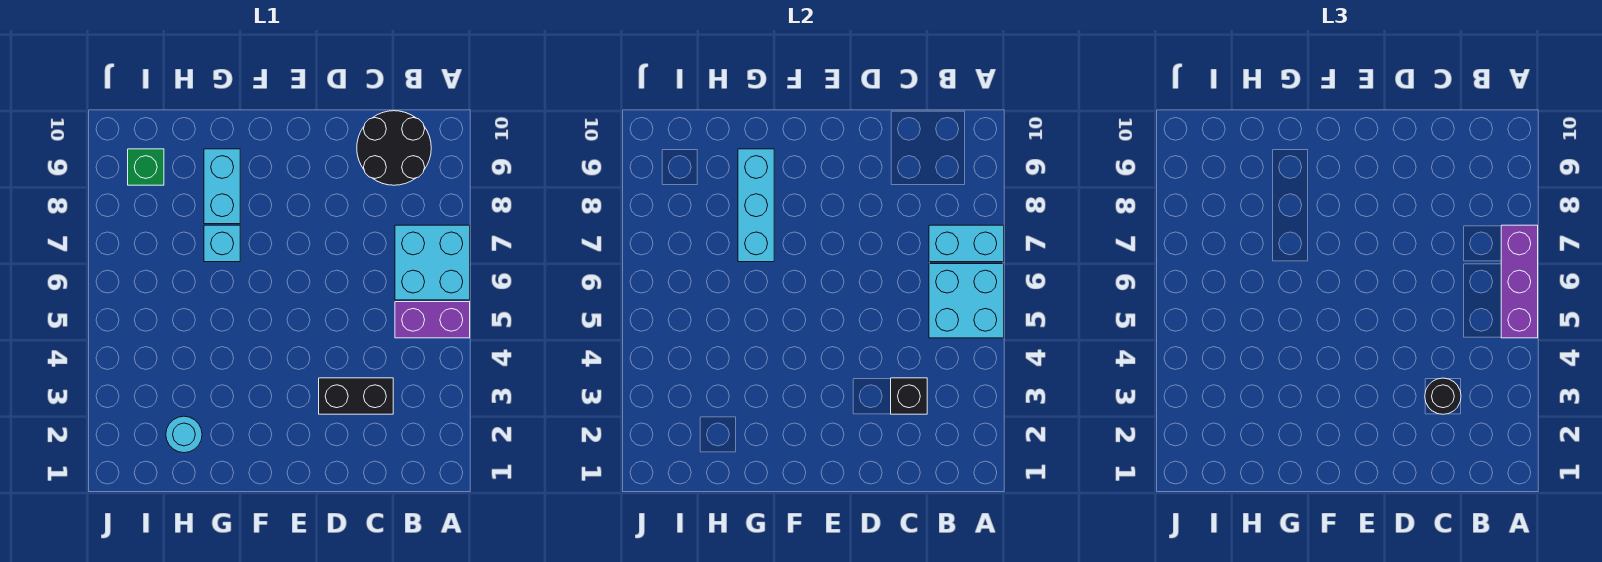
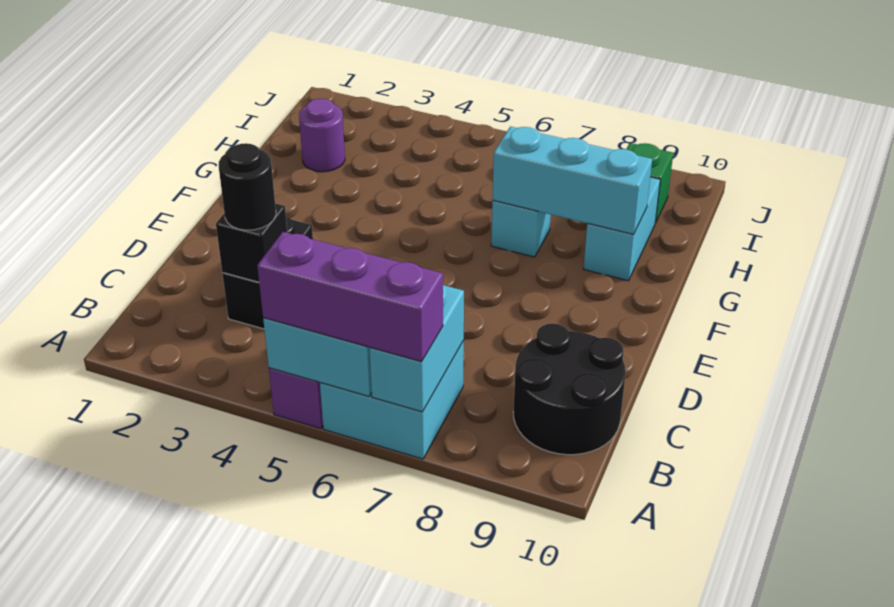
cyan brick G8:G9 level 1 -> cyan brick G9:H9 level 1
cyan round brick H2 level 1 -> purple round brick H2 level 1

